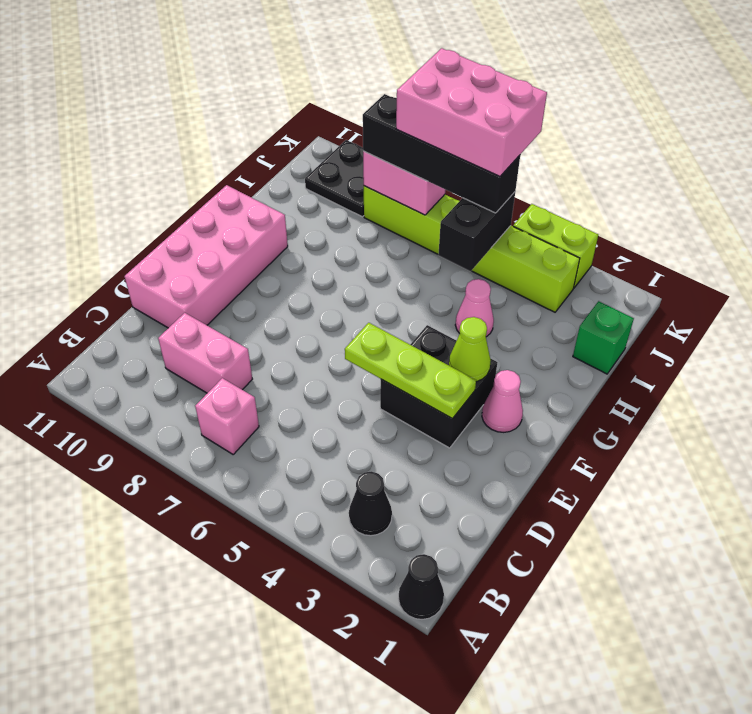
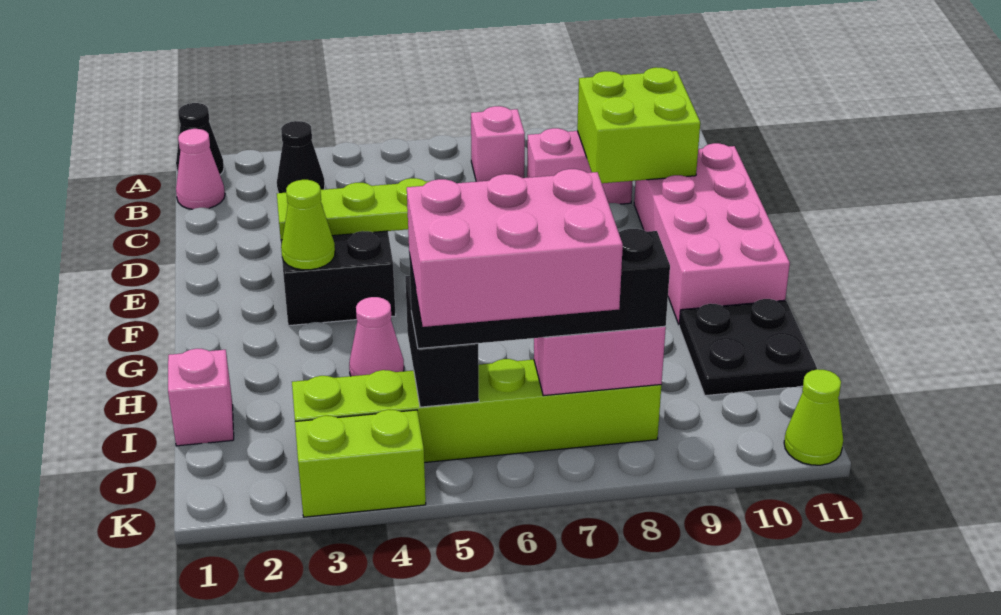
none -> lime brick C9:D10 level 2
pink cone F2 level 1 -> pink cone B1 level 1
green brick I1 level 1 -> pink brick I1 level 1
black plate J9:K10 level 1 -> black plate H10:I11 level 1
none -> lime cone K11 level 1

